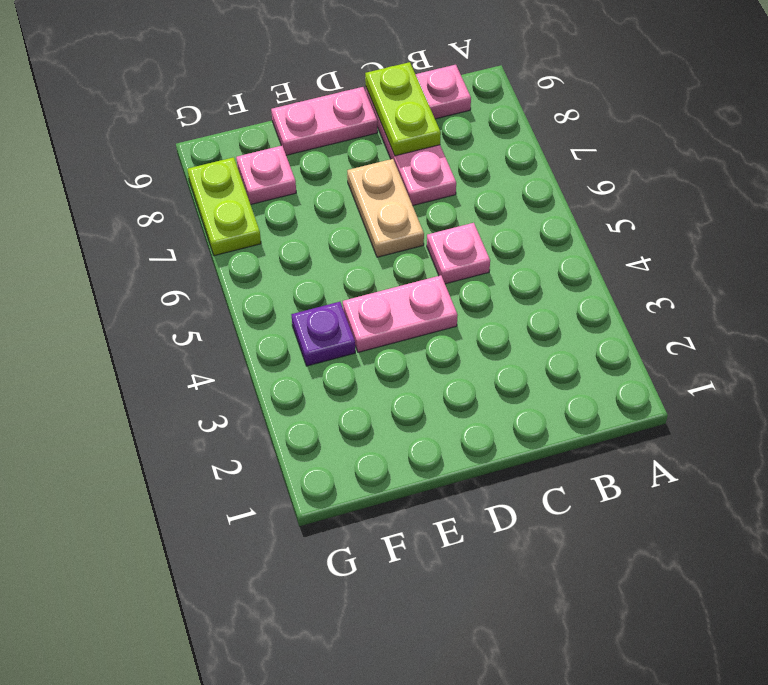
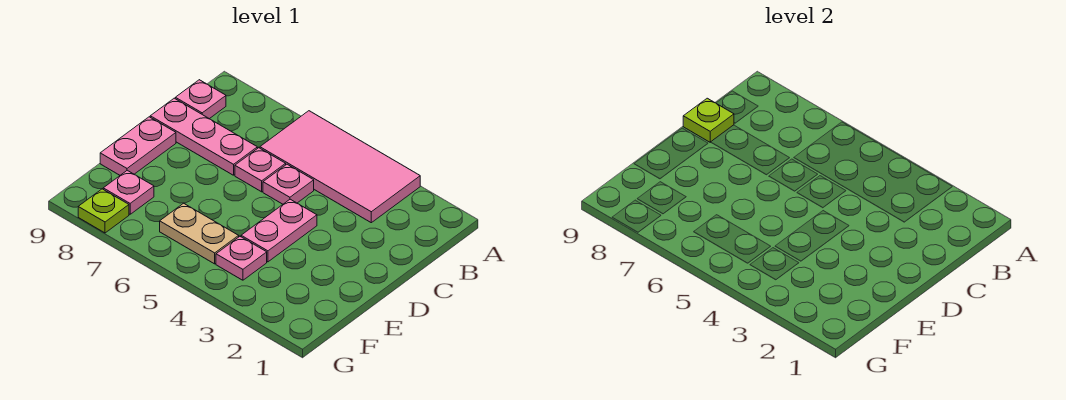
none -> pink tile A3:B6 level 1
none -> pink plate C6 level 1
lime plate C8:C9 level 2 -> lime plate C9 level 2
tan plate D6:D7 level 1 -> tan plate F5:F6 level 1
purple plate F4 level 1 -> pink plate F4 level 1
lime plate G7:G8 level 1 -> lime plate G8 level 1

